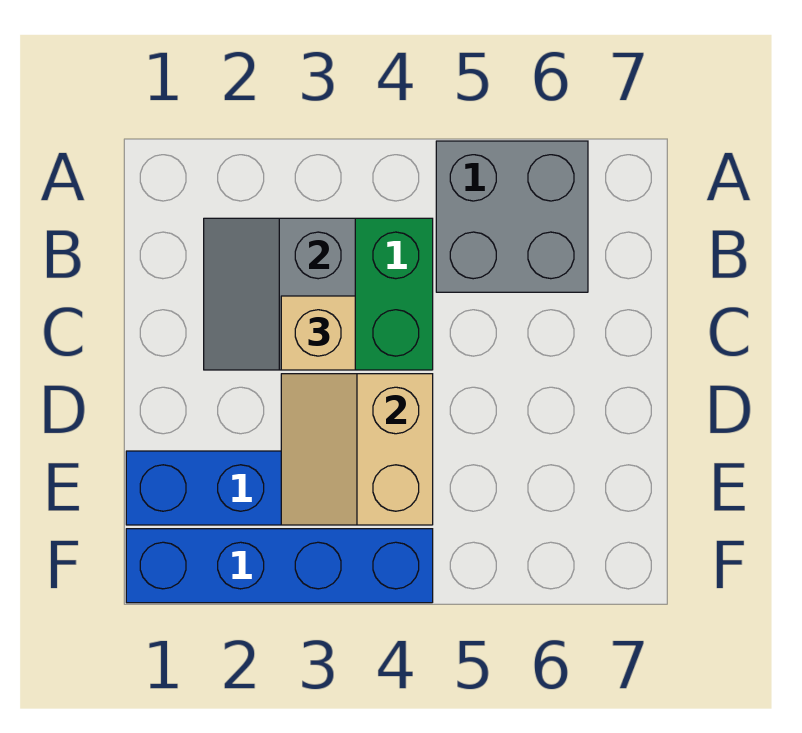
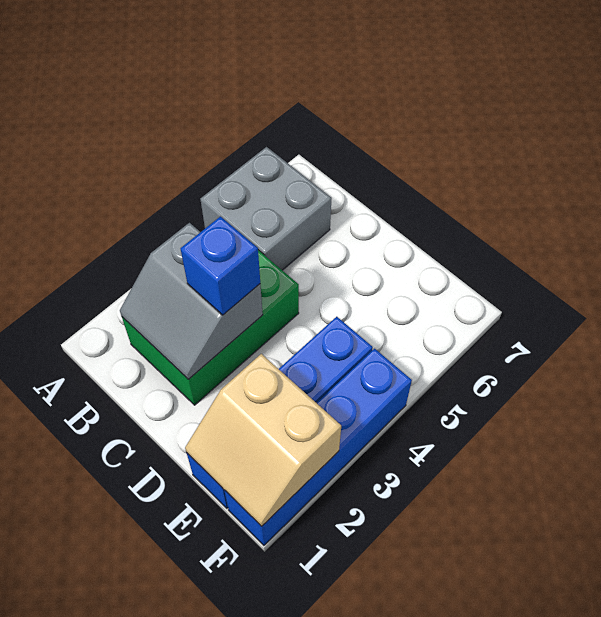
tan brick C3 level 3 -> blue brick C3 level 3
tan slope D3:E4 level 2 top 4 -> tan slope E1:F2 level 2 top 2

